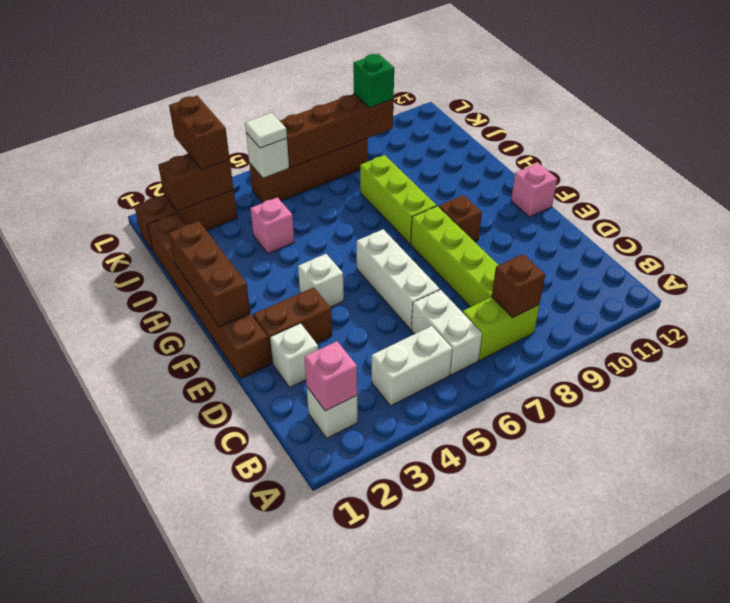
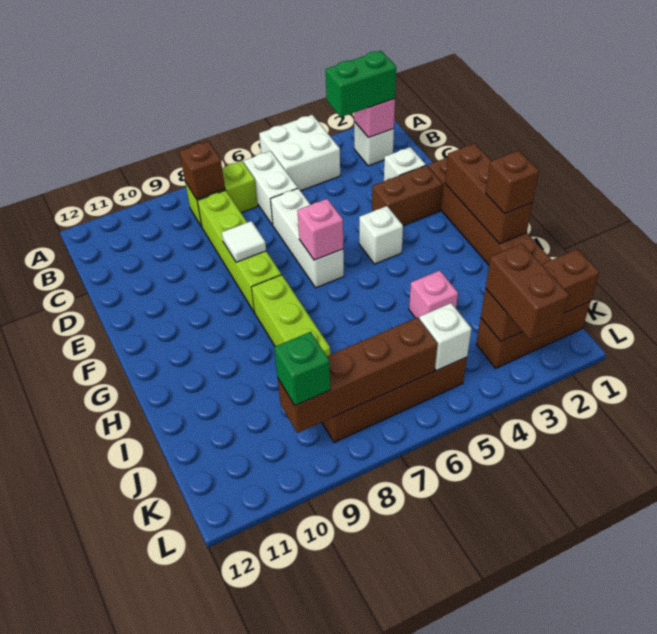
none -> green brick B2:B3 level 3
white brick B4:B5 level 1 -> white brick A4:B5 level 1
brown brick F9 level 1 -> brown brick H1 level 3
pink brick F12 level 1 -> pink brick F6 level 2
brown brick K2:K3 level 2 -> brown brick K1:K3 level 2
white tile K5 level 3 -> white tile E8 level 2

